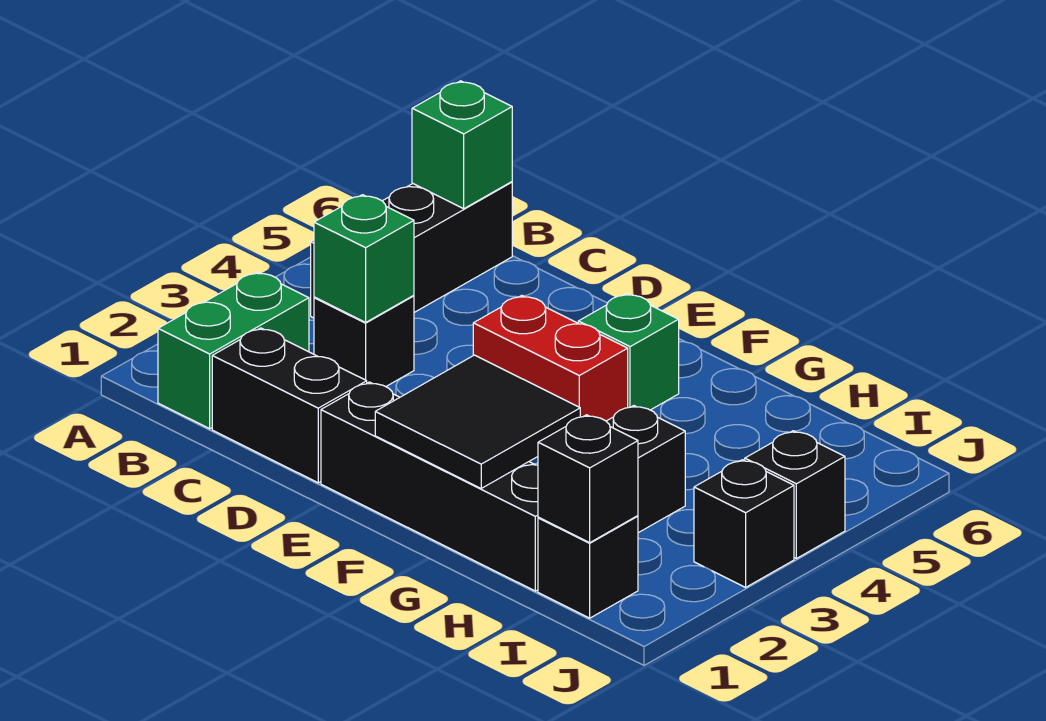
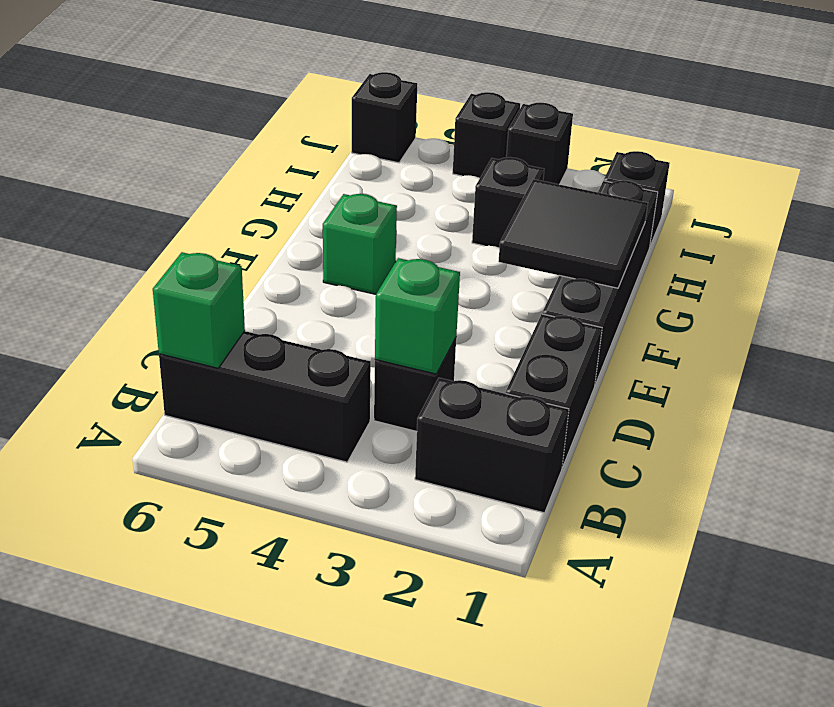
green brick B1:B2 level 1 -> black brick B1:B2 level 1
red brick E4:F4 level 1 -> none
black brick I1 level 2 -> black brick J6 level 1

